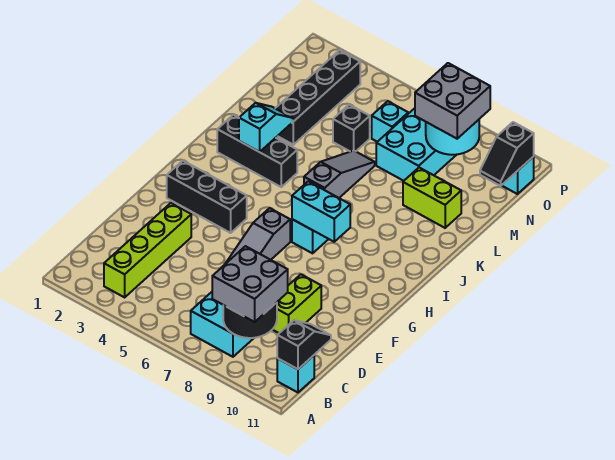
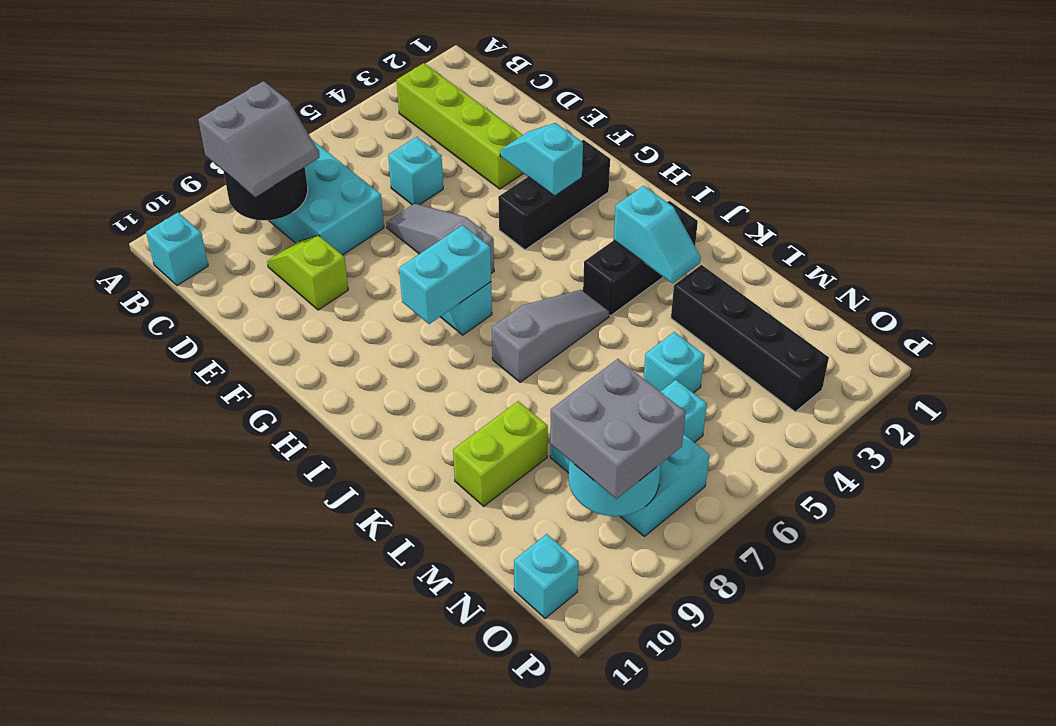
grey brick B8:C9 level 3 -> grey slope B8:C9 level 3 top B
black slope B11:C11 level 2 top B -> none
none -> cyan brick D5 level 1
lime brick D9:E9 level 1 -> lime slope D9:E9 level 1 top E
none -> cyan slope F3:G3 level 2 top G
grey slope J6:L6 level 1 top J -> grey slope J5:J7 level 1 top 7
black brick M5 level 1 -> cyan brick M5 level 1
black slope N11:O11 level 2 top O -> none

